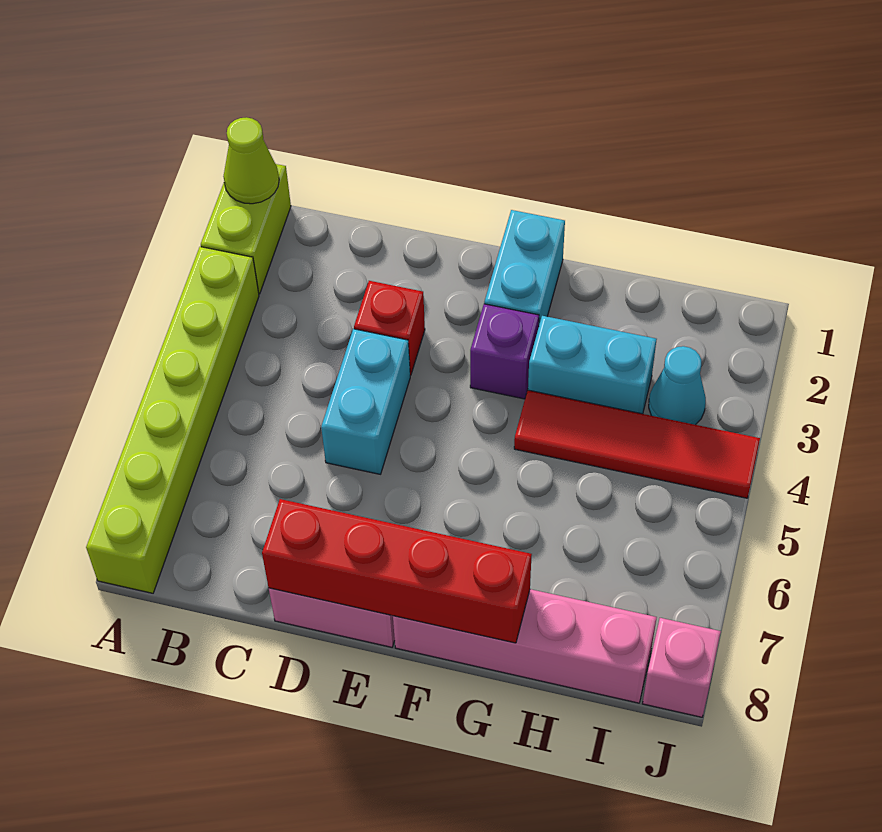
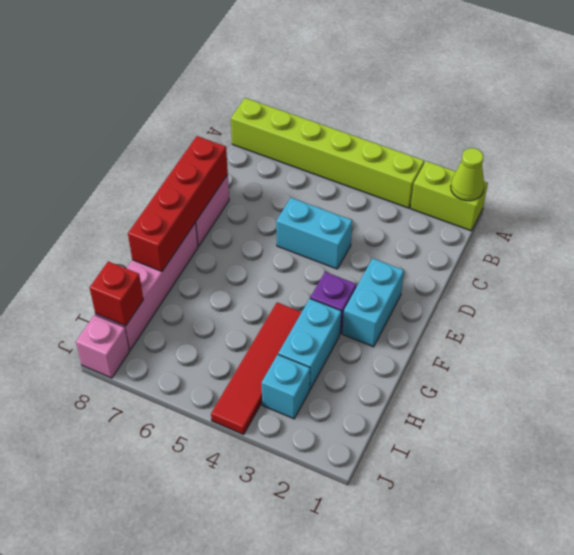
red brick D3 level 1 -> red brick I8 level 2
cyan brick F1:F2 level 1 -> cyan brick E2:F2 level 1
cyan cone I3 level 1 -> cyan brick I3 level 1

